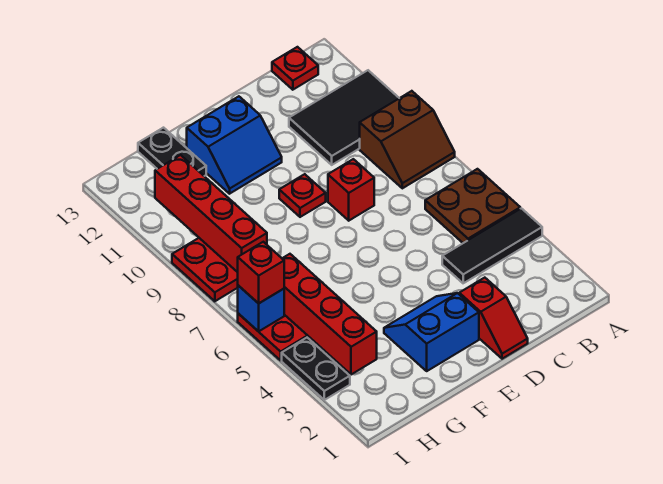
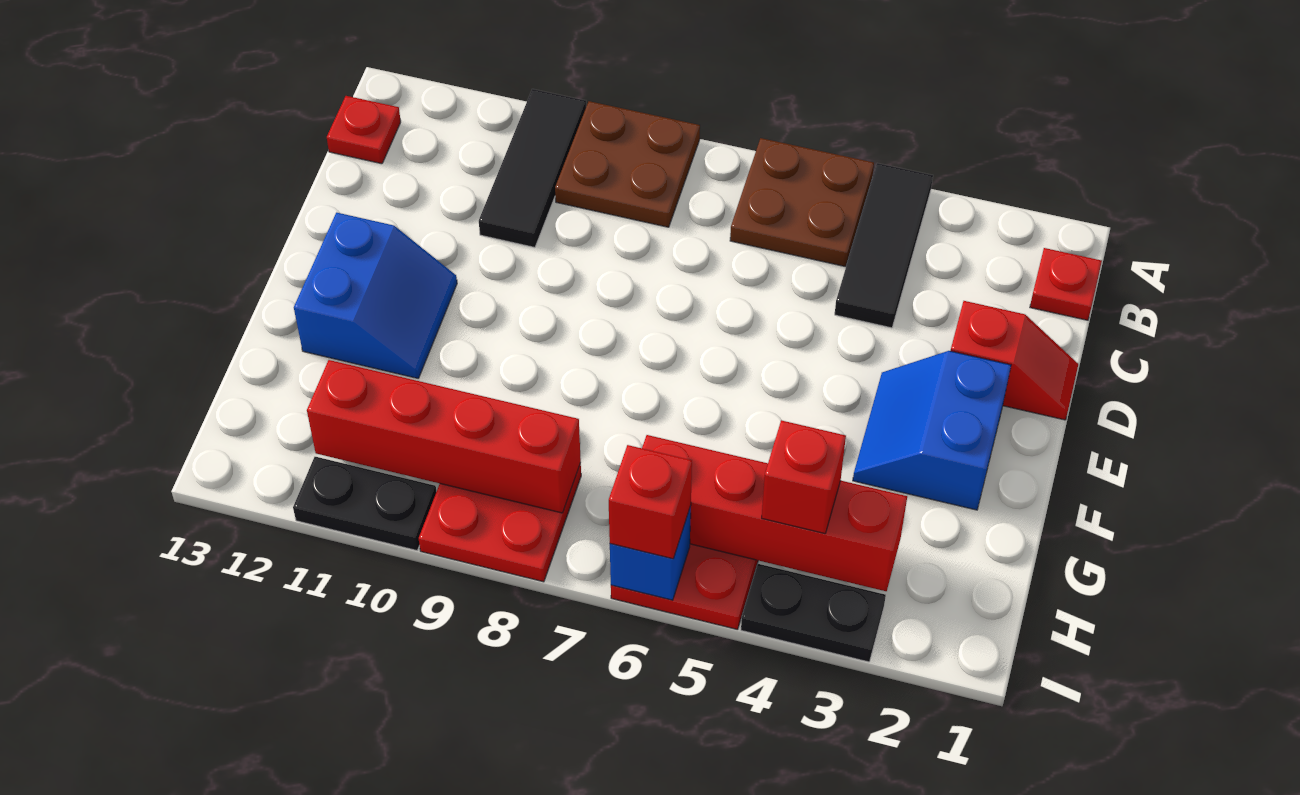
brown slope A8:B9 level 1 top 9 -> brown plate A8:B9 level 1
black tile A10:C11 level 1 -> black tile A10:C10 level 1
red brick D8 level 1 -> red brick H4 level 3
red plate E9 level 1 -> red plate B1 level 1
black plate G12:G13 level 1 -> black plate I10:I11 level 1

